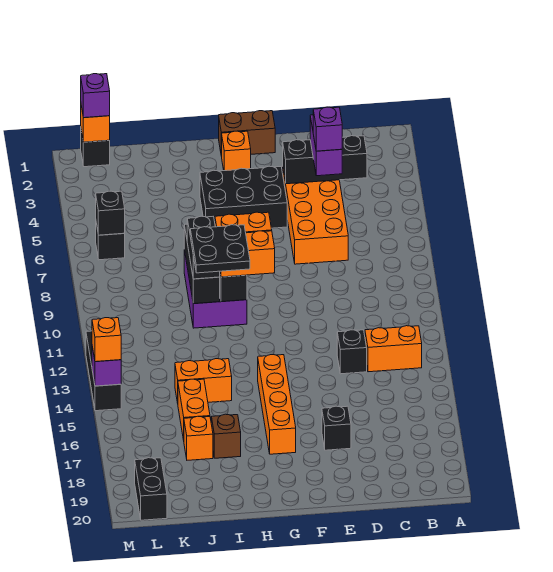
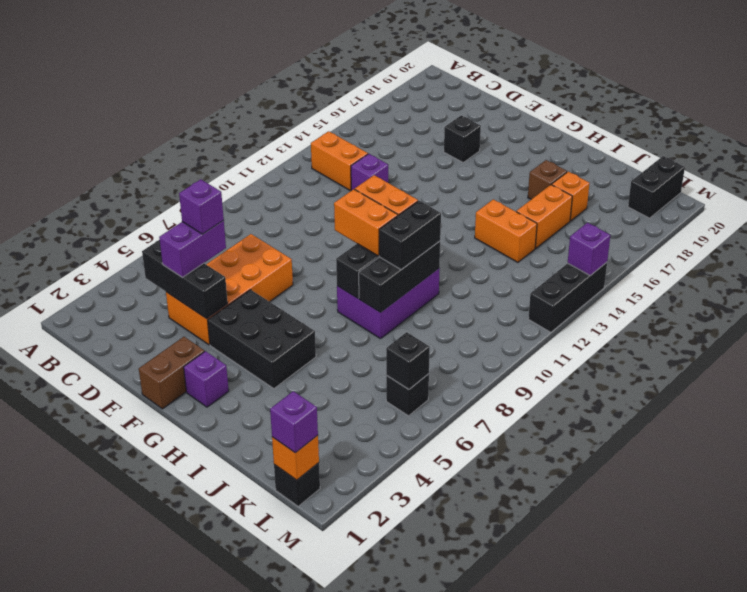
black brick D13 level 1 -> purple brick D13 level 1
brown brick F1:G1 level 1 -> brown brick F1:F2 level 1
orange brick G2 level 1 -> purple brick G2 level 1
orange brick G14:G17 level 1 -> none
black plate H10:I11 level 4 -> none
orange brick M14 level 3 -> none

